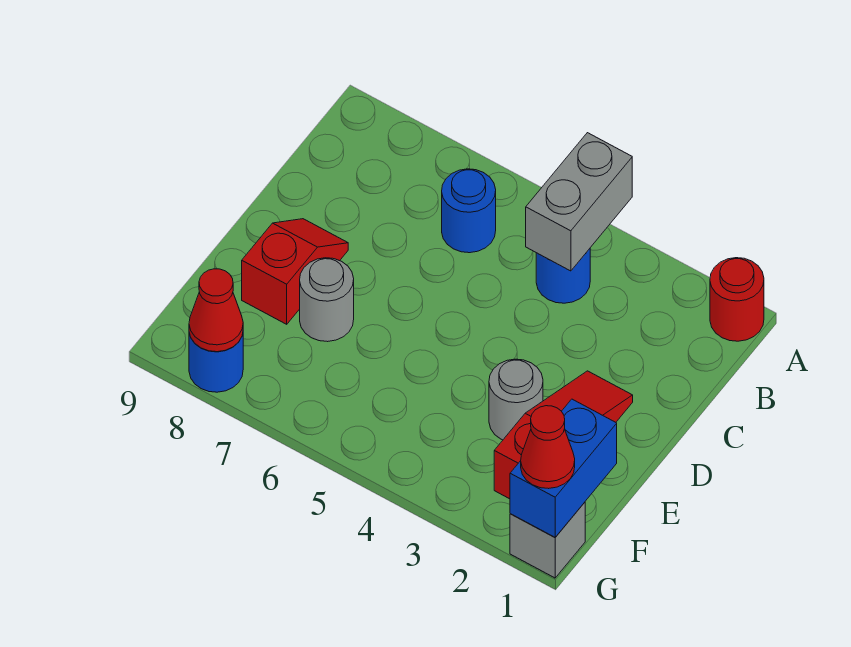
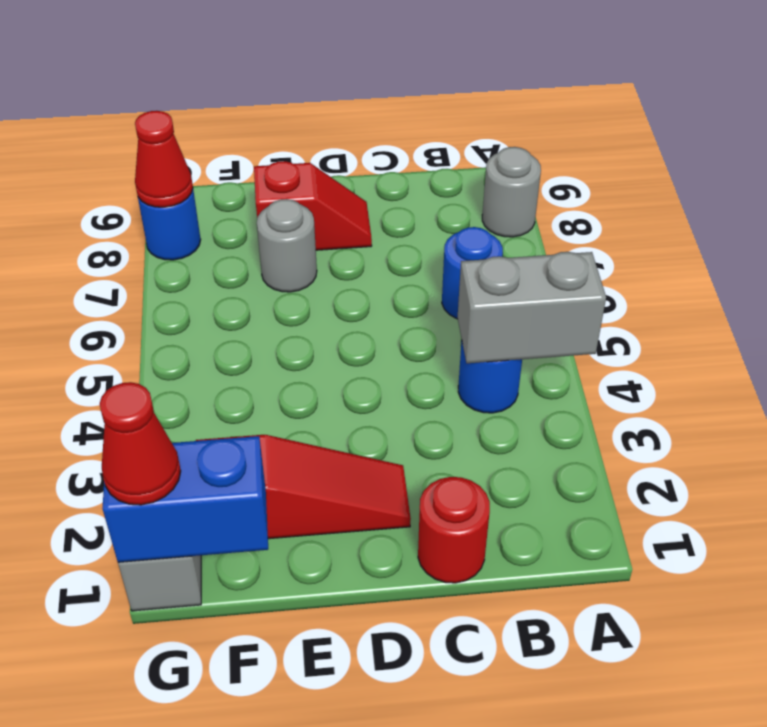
red round brick A1 level 1 -> red round brick C1 level 1
grey round brick E3 level 1 -> grey round brick A8 level 1

